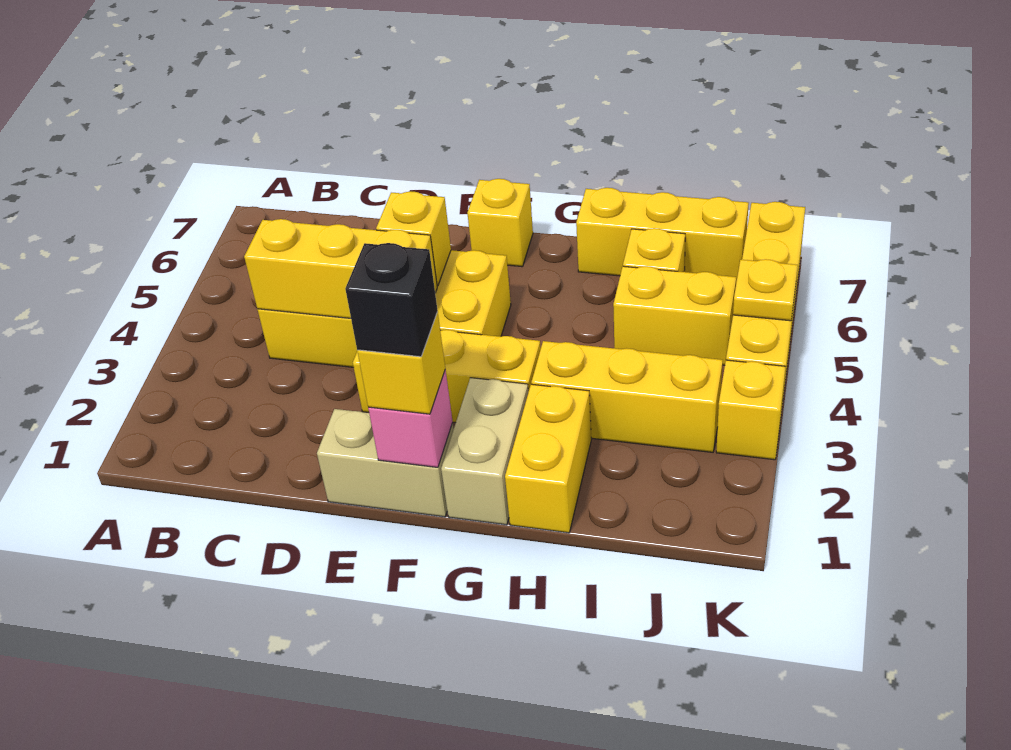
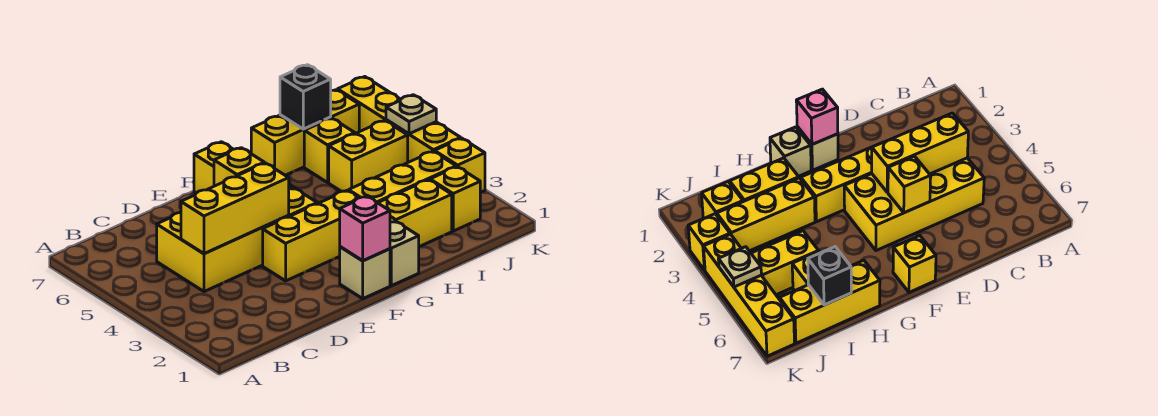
tan brick E1:F1 level 1 -> tan brick F1 level 1
yellow brick F1 level 3 -> yellow brick J2 level 1
black brick F1 level 4 -> black brick I7 level 2
tan brick G1:G2 level 1 -> tan brick G1 level 1
yellow brick H1:H2 level 1 -> yellow brick H2:I2 level 1
yellow plate K5 level 2 -> tan plate K5 level 2

